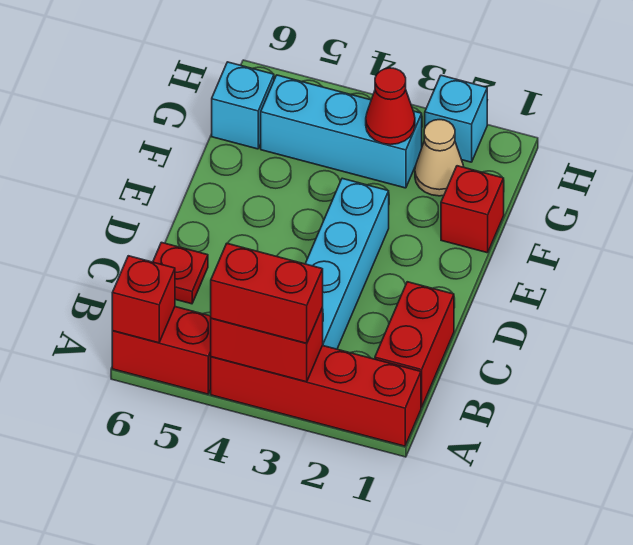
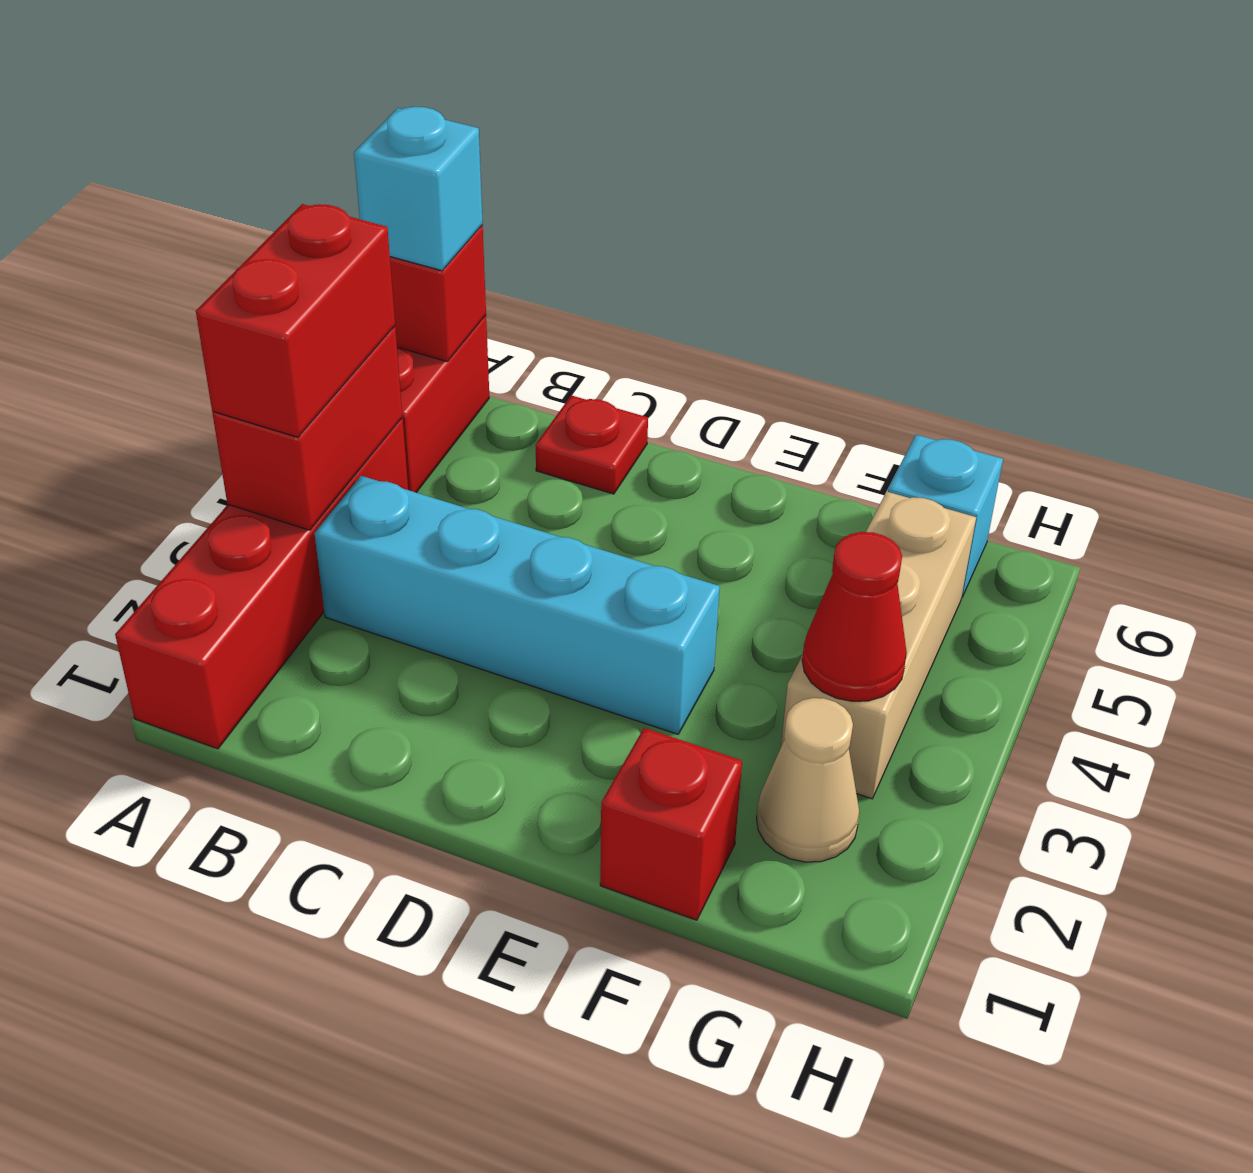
red brick B1:C1 level 1 -> none
cyan brick G3:G5 level 1 -> tan brick G3:G5 level 1
cyan brick H2 level 1 -> cyan brick A6 level 3

